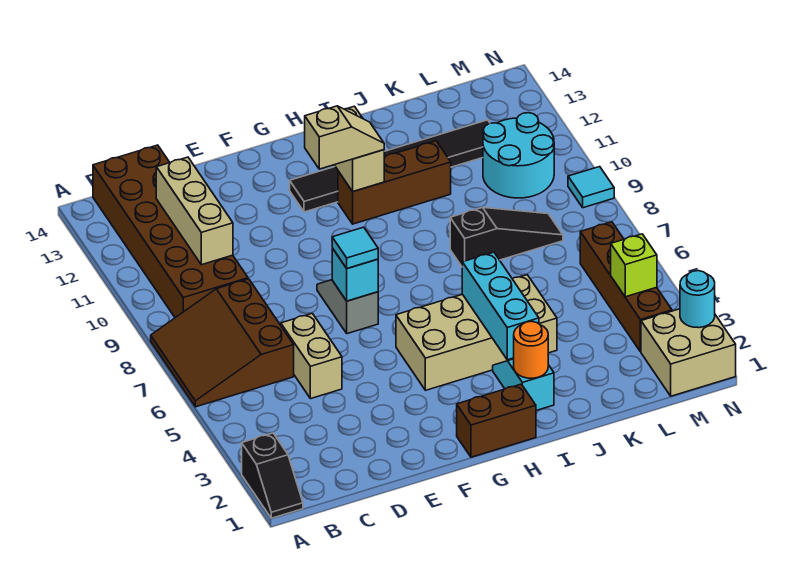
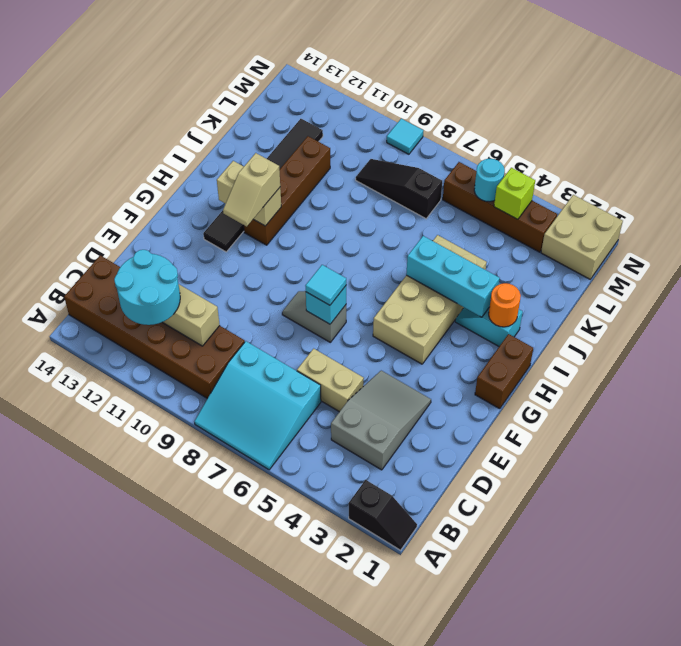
brown slope A6:C8 level 1 top C -> cyan slope A6:C8 level 1 top C
none -> grey slope C3:E4 level 1 top C
tan slope G11:H11 level 3 top G -> tan slope G11:H11 level 3 top H
brown brick H11:J11 level 1 -> brown brick H11:K11 level 1
black slope J8:L8 level 1 top J -> black slope L7:L9 level 1 top 7
cyan round brick L10:M11 level 1 -> cyan round brick B11:C12 level 3
cyan round brick N2 level 2 -> cyan round brick M5 level 2

